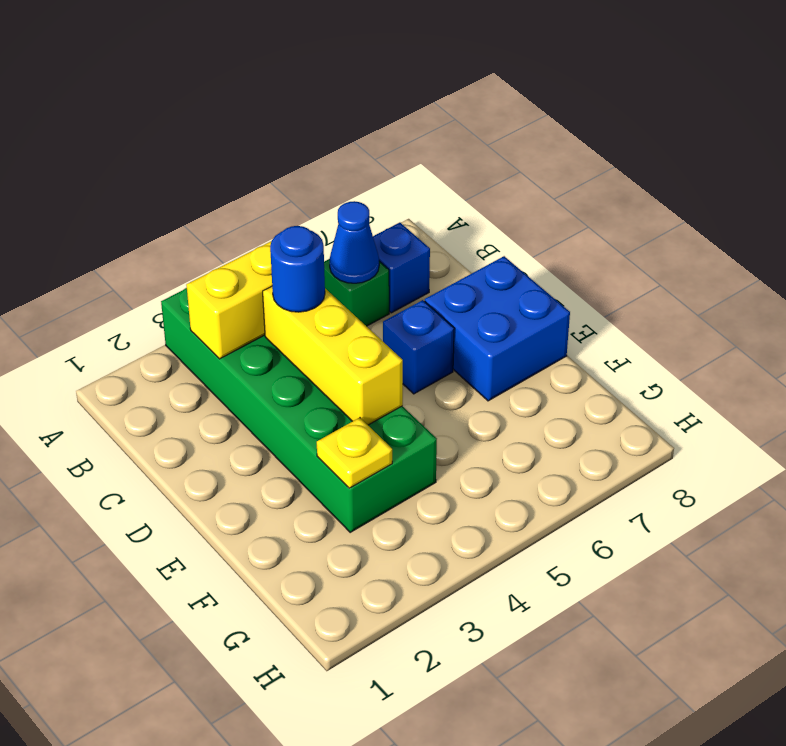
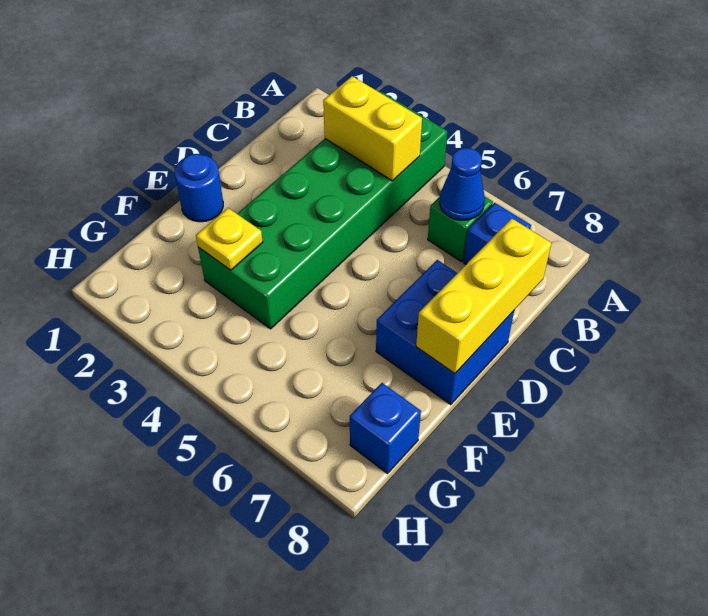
yellow brick C4:E4 level 2 -> yellow brick C8:E8 level 2
blue round brick C4 level 3 -> blue round brick E1 level 1
blue brick D6 level 1 -> blue brick G8 level 1

